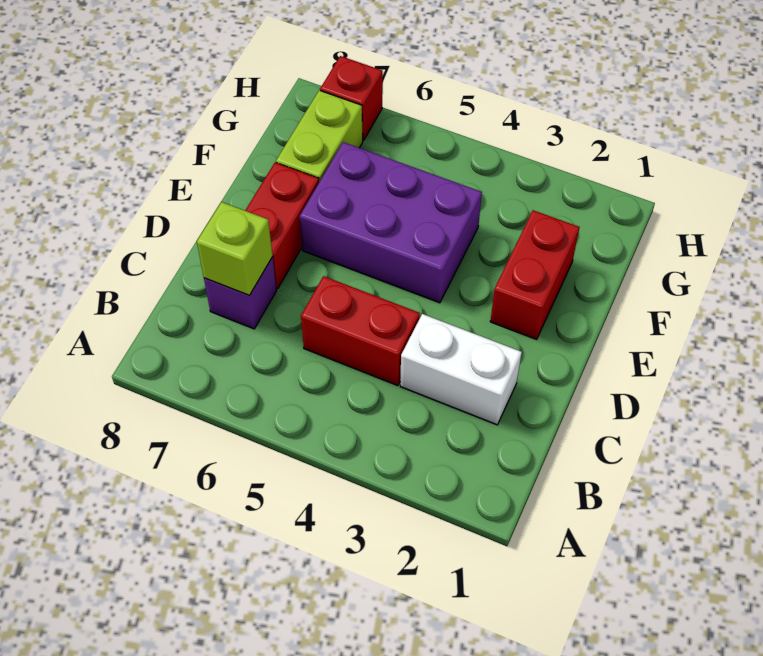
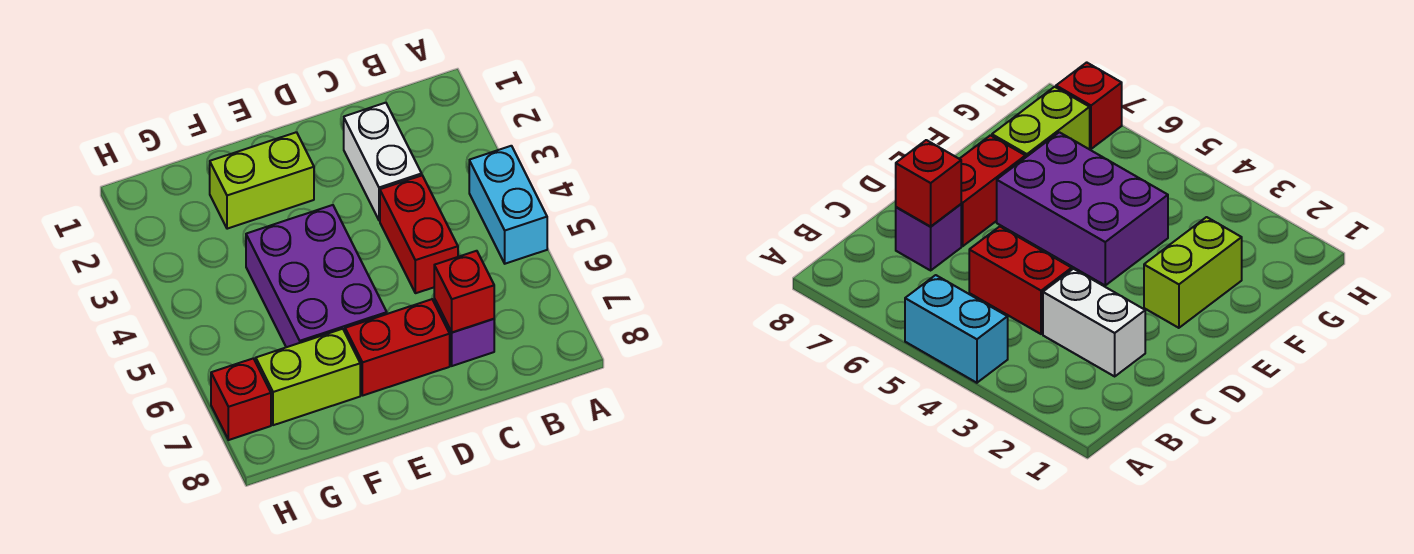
none -> cyan brick A4:A5 level 1
lime brick C7 level 2 -> red brick C7 level 2
red brick E2:F2 level 1 -> lime brick E2:F2 level 1

